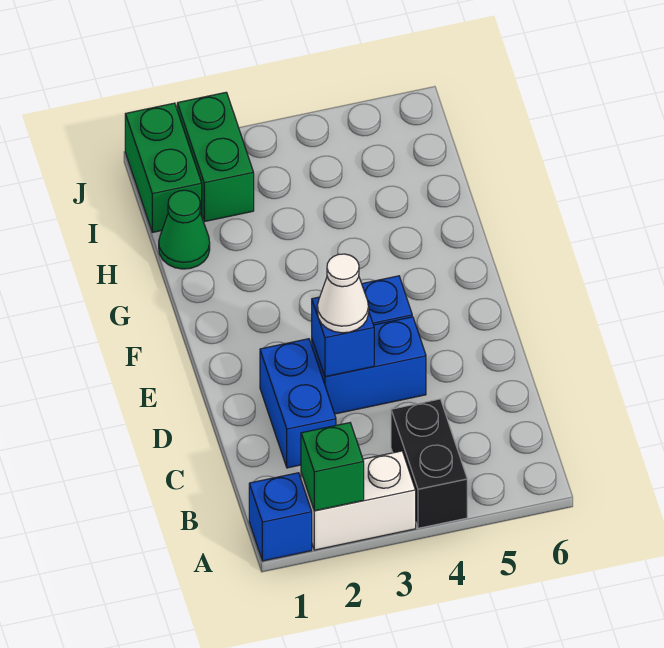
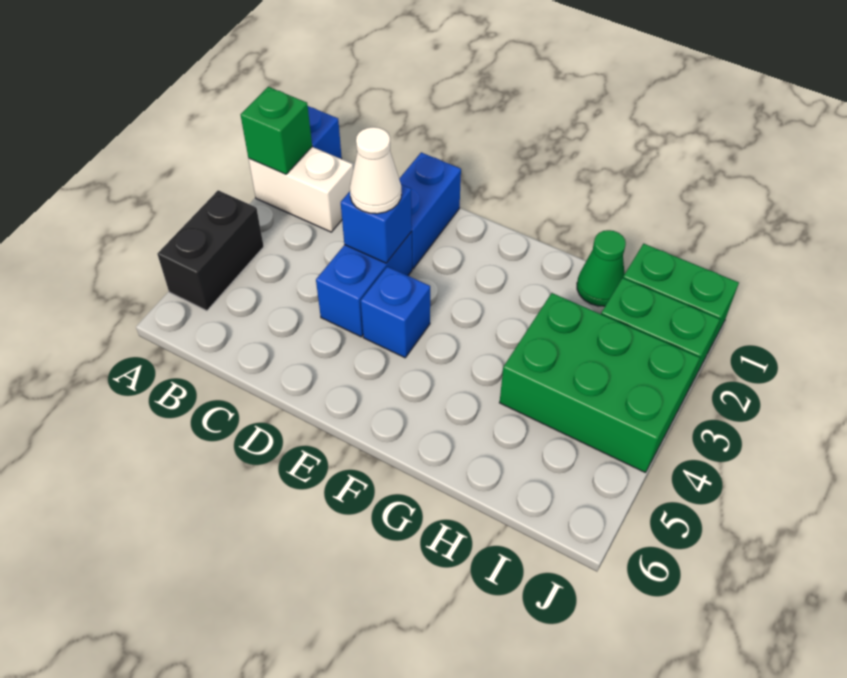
white brick A2:A3 level 1 -> white brick A2:B2 level 1
black brick A4:B4 level 1 -> black brick A4:A5 level 1
blue brick C2:D2 level 1 -> blue brick D1:D2 level 1
none -> green brick H3:J4 level 1

